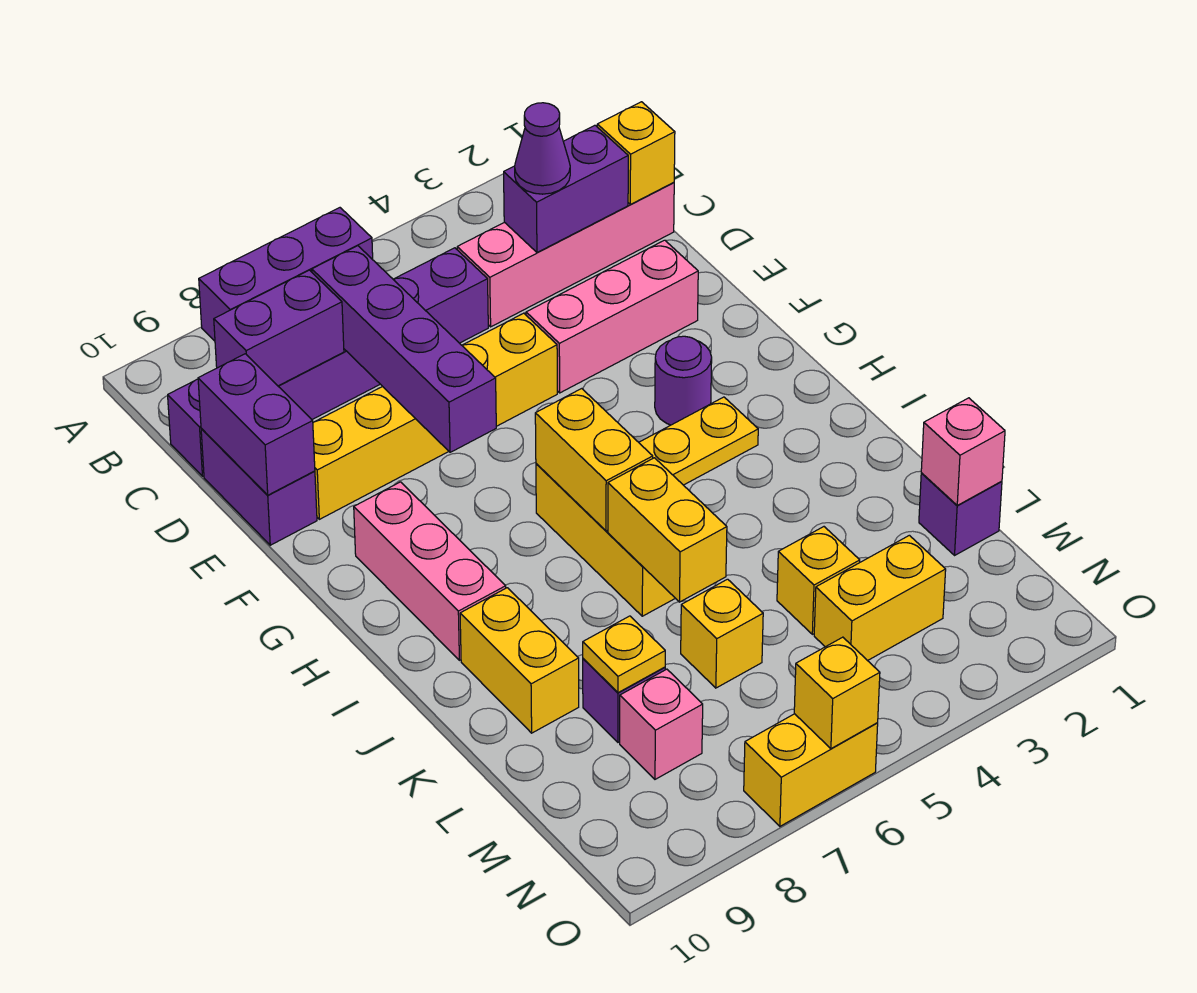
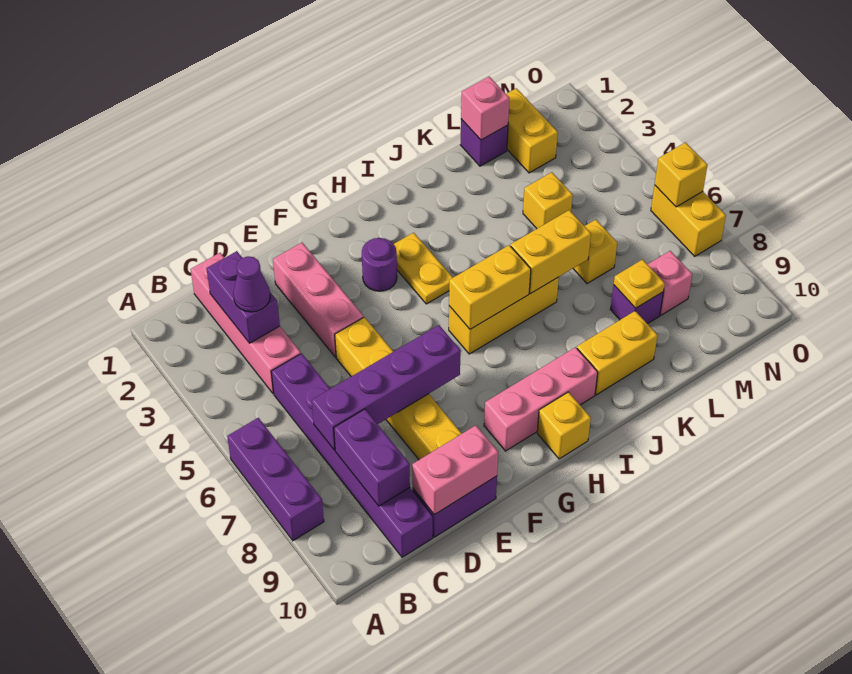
yellow brick C1 level 2 -> yellow brick H10 level 1
purple brick D10:E10 level 2 -> pink brick D10:E10 level 2
yellow brick M3:M4 level 1 -> yellow brick M1:M2 level 1

